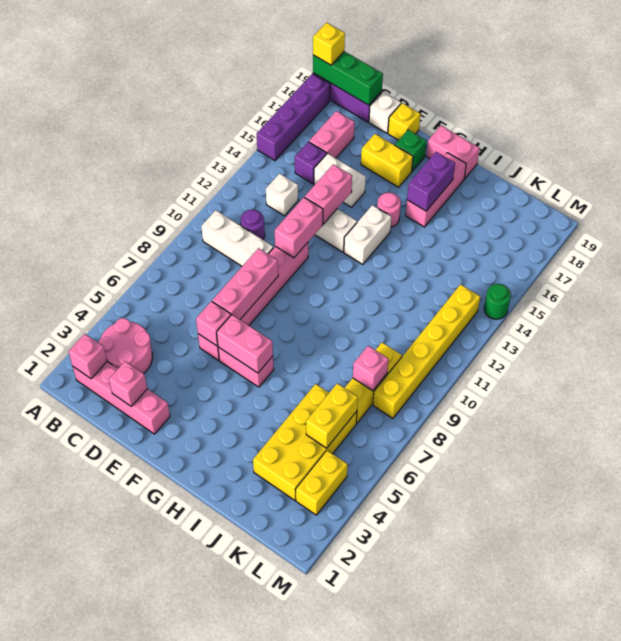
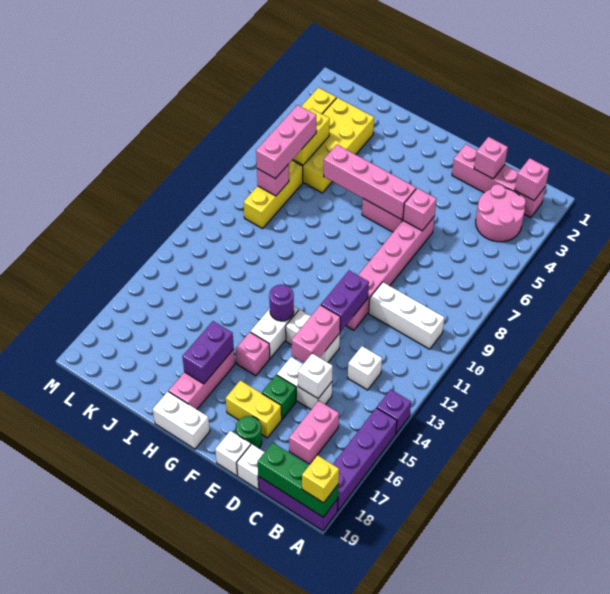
purple round brick C11 level 1 -> purple round brick G13 level 2
purple brick C15 level 1 -> purple brick A14 level 1
none -> white brick D15 level 2
pink brick E7:E9 level 2 -> pink brick K6:K8 level 3
pink brick E11:E12 level 2 -> purple brick E11:E12 level 2
yellow brick E19 level 1 -> white brick E19 level 1
pink brick F6:G6 level 2 -> pink brick F6:I6 level 2
green brick F18 level 1 -> green brick E16 level 1
pink round brick G15 level 1 -> pink brick G15 level 1
pink brick G19:H19 level 1 -> white brick G19:H19 level 1
yellow brick L8:L13 level 1 -> none
green round brick M14 level 1 -> green round brick E18 level 1

